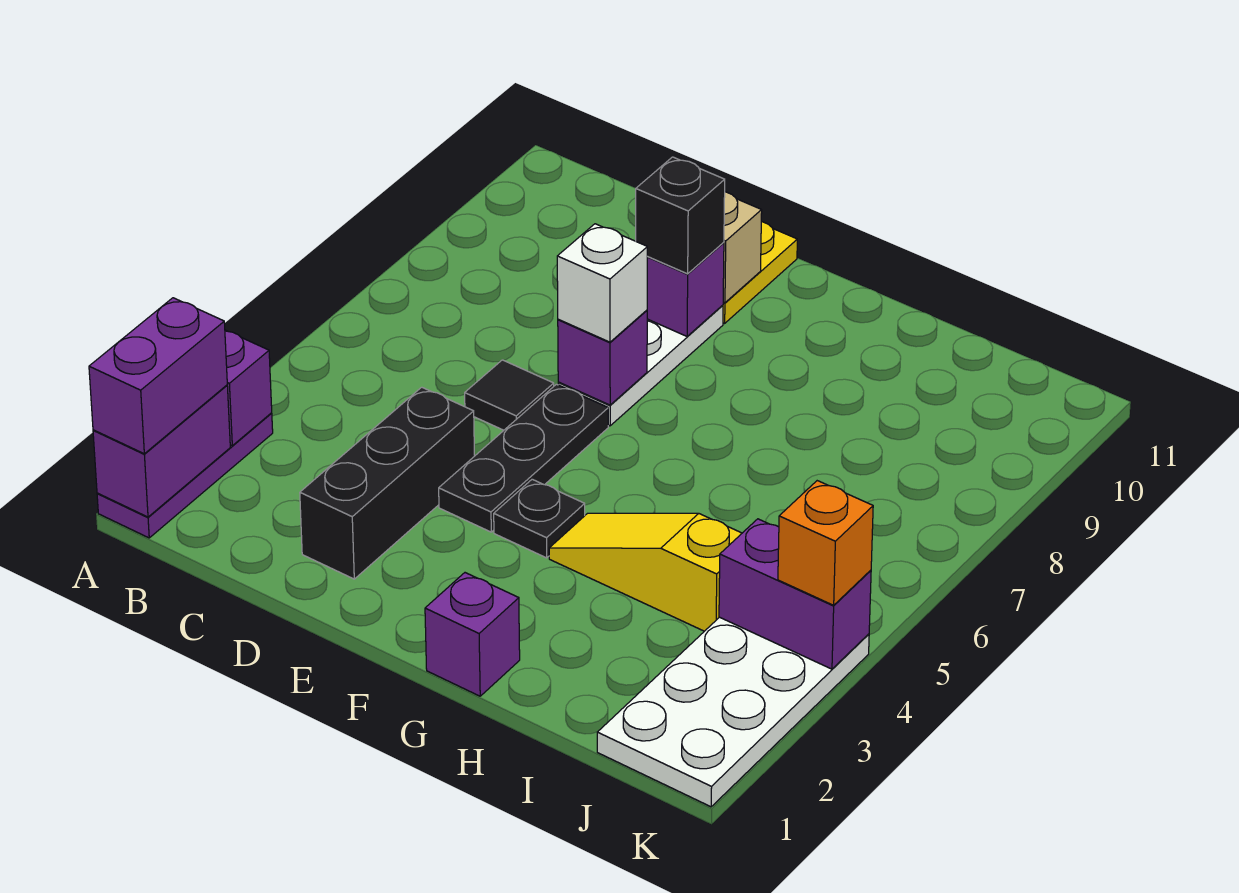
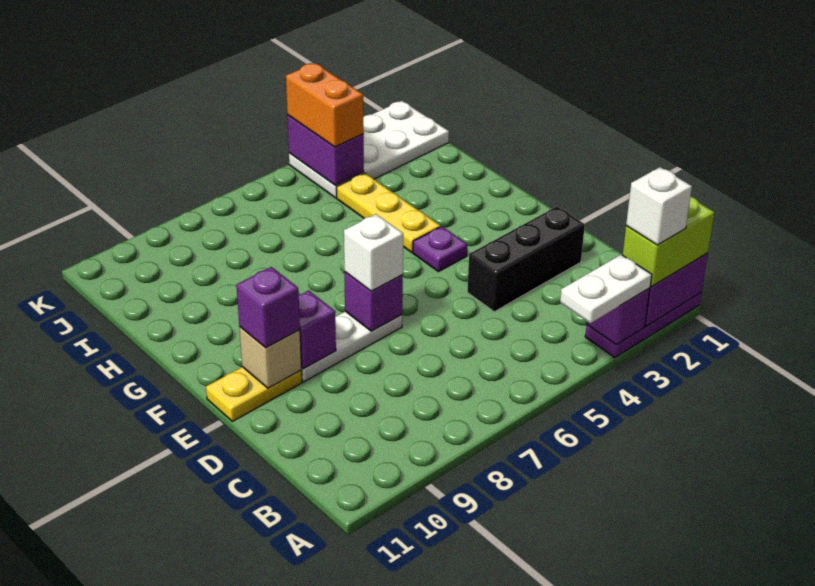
purple brick A1:A2 level 3 -> lime brick A1:A2 level 3
none -> white brick A2 level 4
none -> white plate A3:A4 level 3
black tile D6 level 1 -> none
black plate E4:E6 level 1 -> none
black brick E9 level 3 -> none
black plate F4 level 1 -> purple plate F4 level 1
purple brick G1 level 1 -> purple brick E10 level 3
yellow slope G4:I4 level 1 top I -> yellow plate G4:I4 level 1
orange brick K4 level 3 -> orange brick J4:K4 level 3

